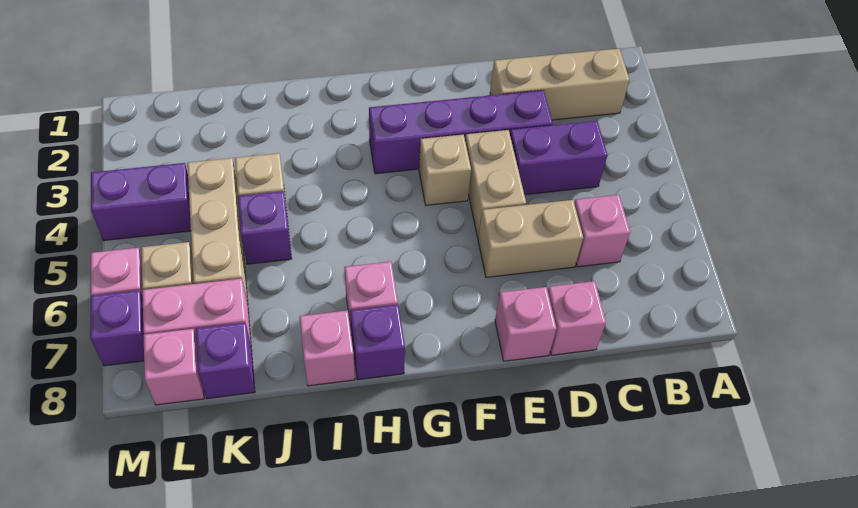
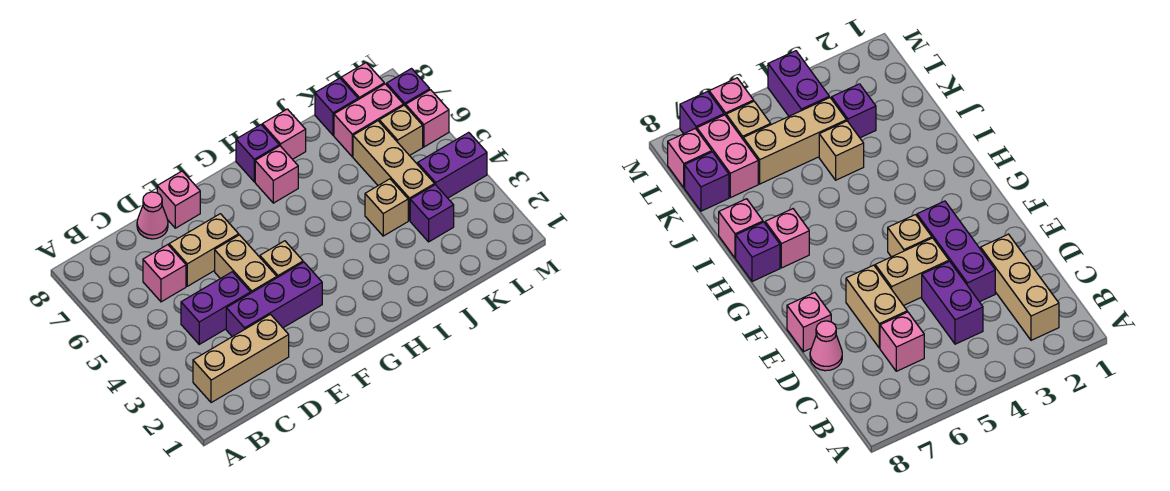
purple brick D3:G3 level 1 -> purple brick D3:F3 level 1
pink brick D8 level 1 -> pink cone D8 level 1
purple brick J5 level 1 -> purple brick K3 level 1

